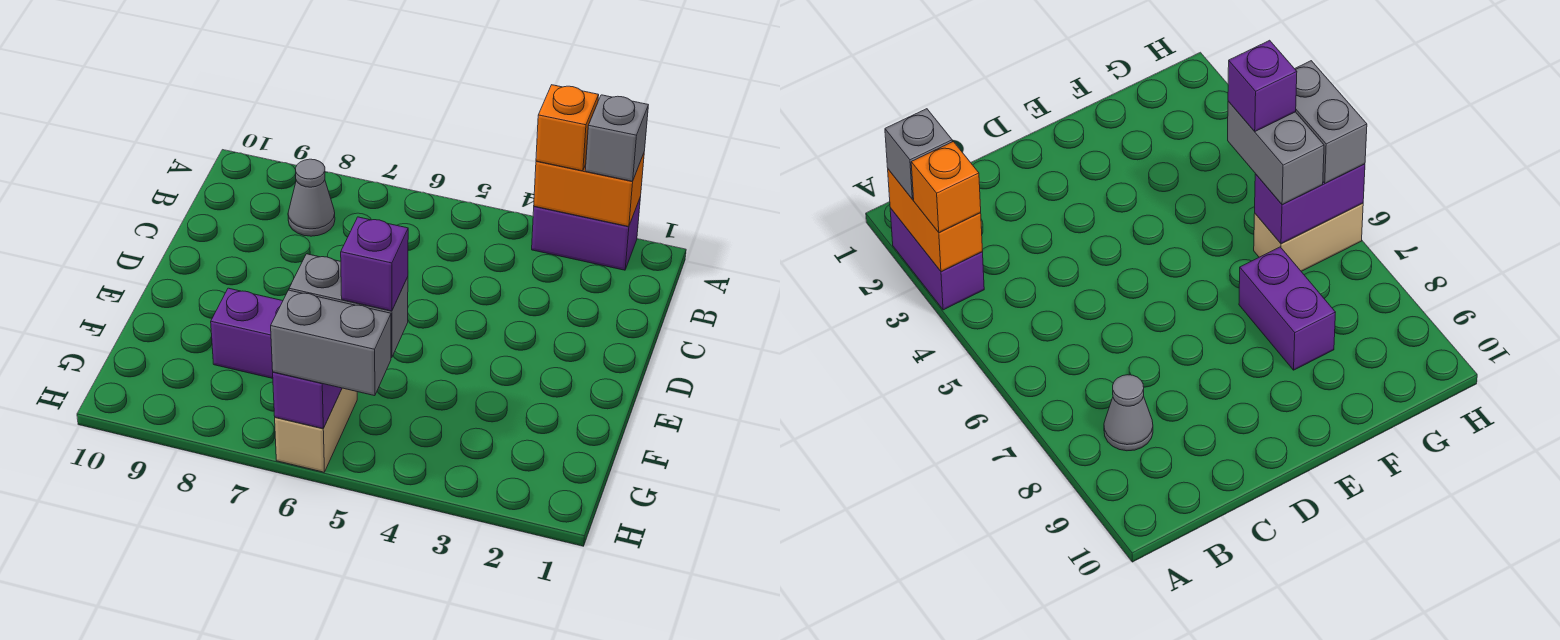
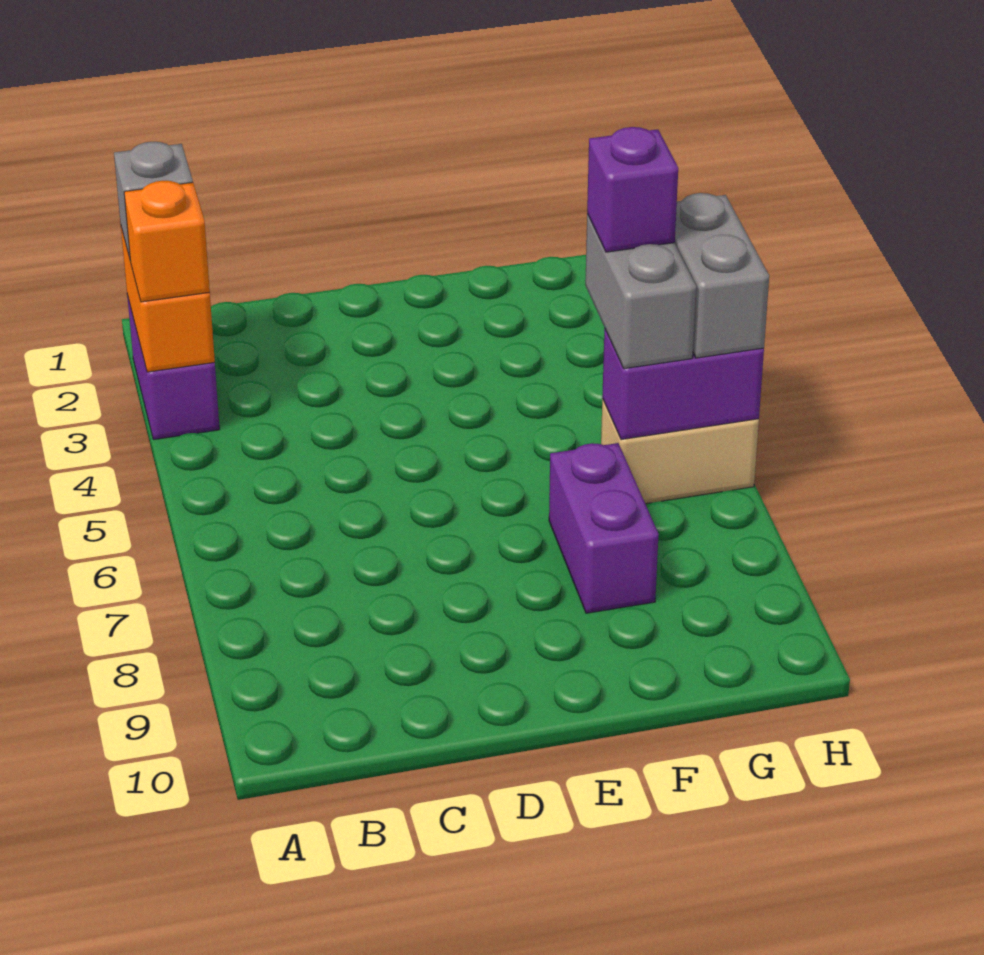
grey cone B8 level 1 -> none

